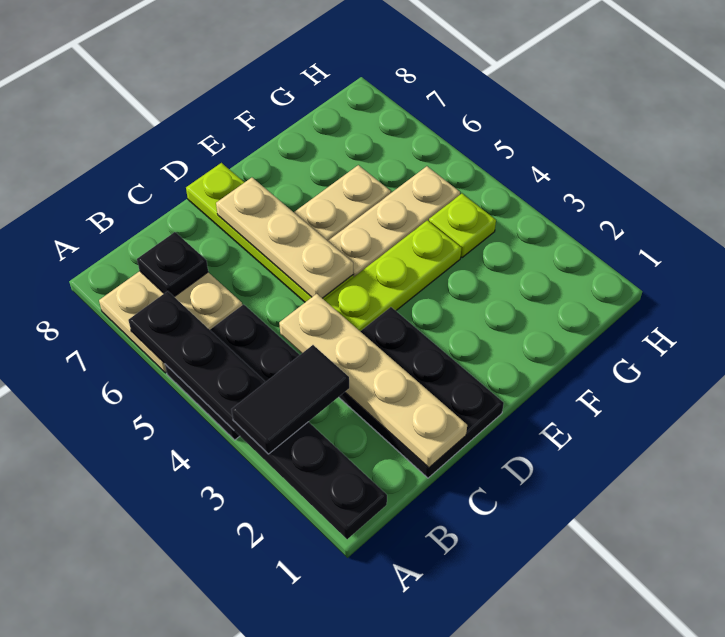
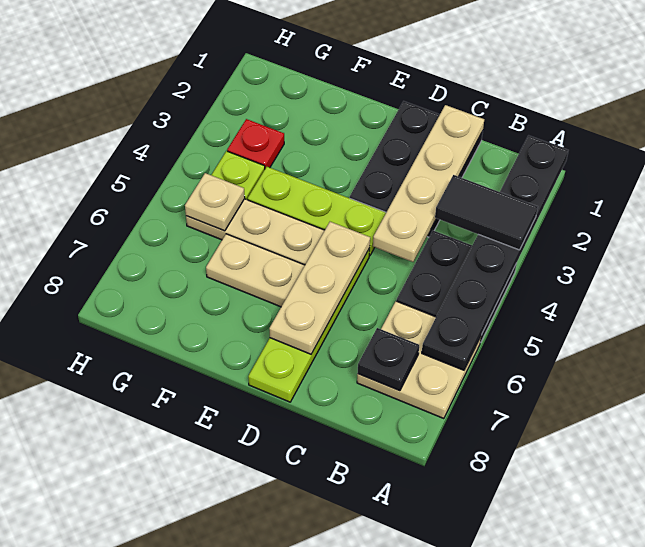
none -> red plate G3 level 1
none -> tan plate G5 level 2

